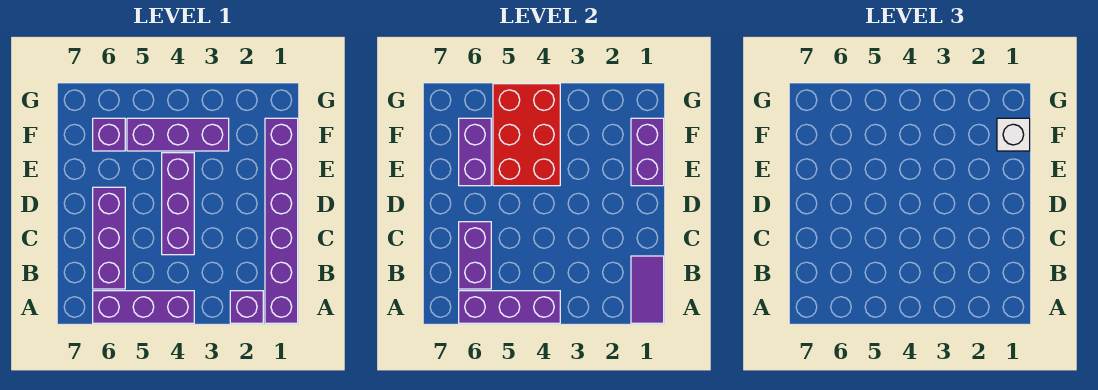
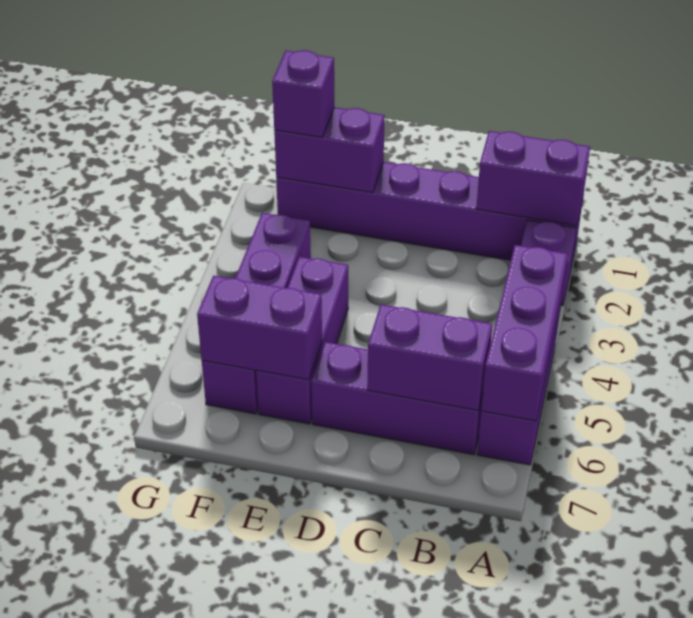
purple tile A1:B1 level 2 -> purple brick A1:B1 level 2
purple brick C4:E4 level 1 -> purple brick E4:E6 level 1
red brick E4:G5 level 2 -> none
white brick F1 level 3 -> purple brick F1 level 3

